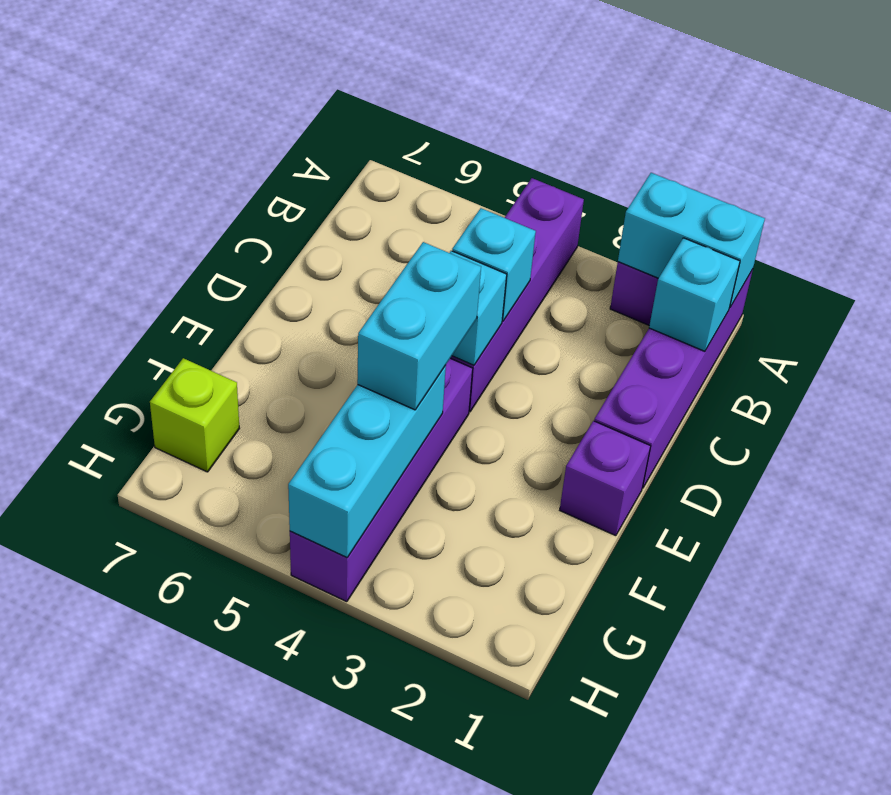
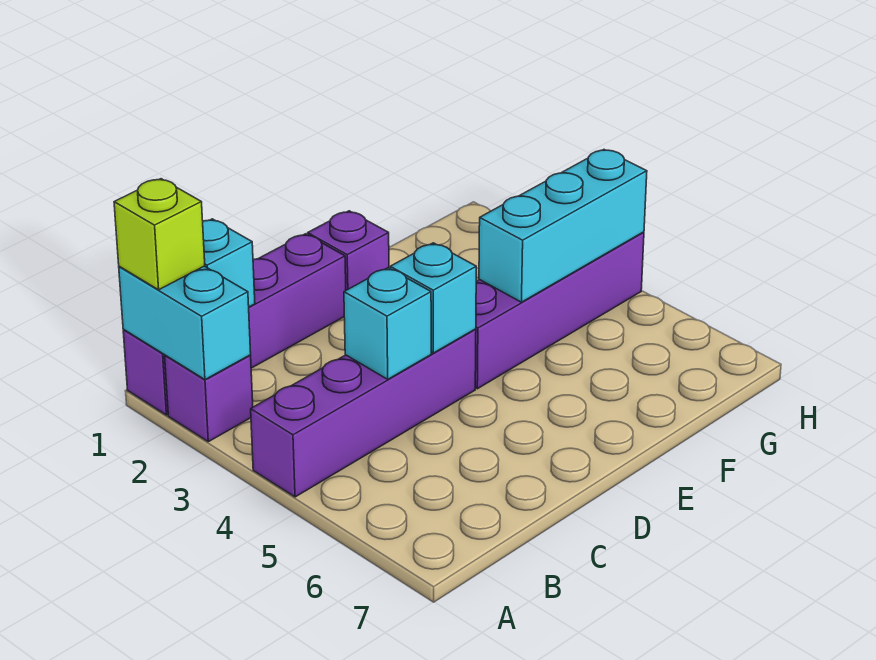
cyan brick E4:F4 level 3 -> none
lime brick G7 level 1 -> lime brick A1 level 3

